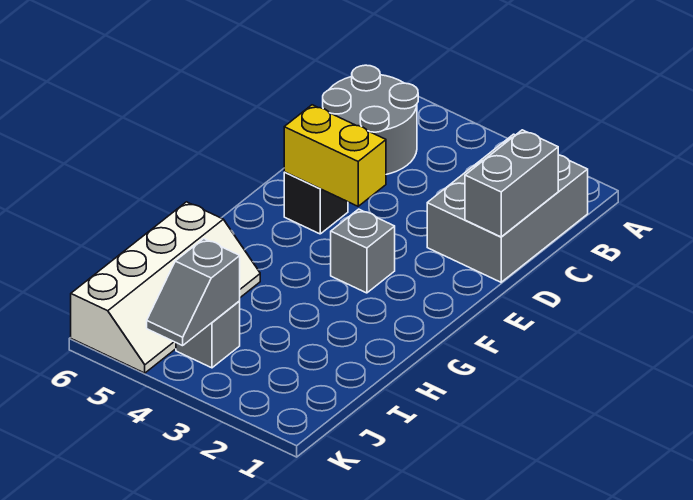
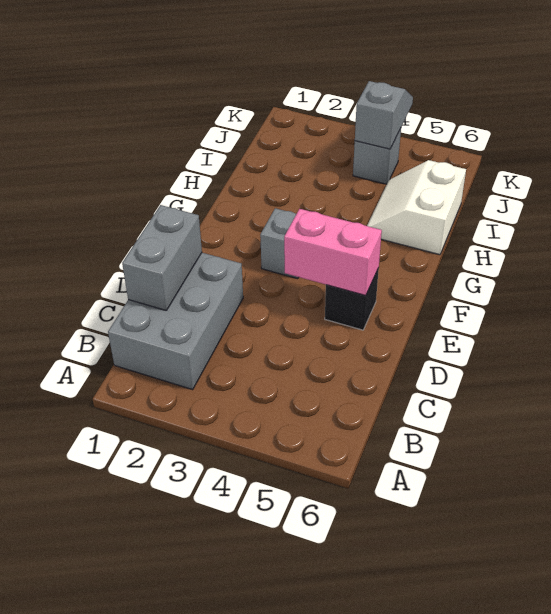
grey round brick B5:C6 level 1 -> none
yellow brick E4:E5 level 2 -> pink brick E4:E5 level 2
white slope H5:K6 level 1 top 6 -> white slope H5:I6 level 1 top 6

